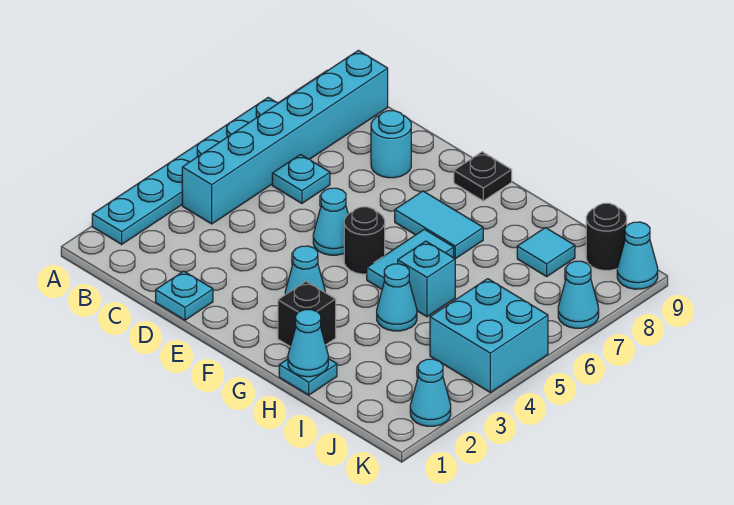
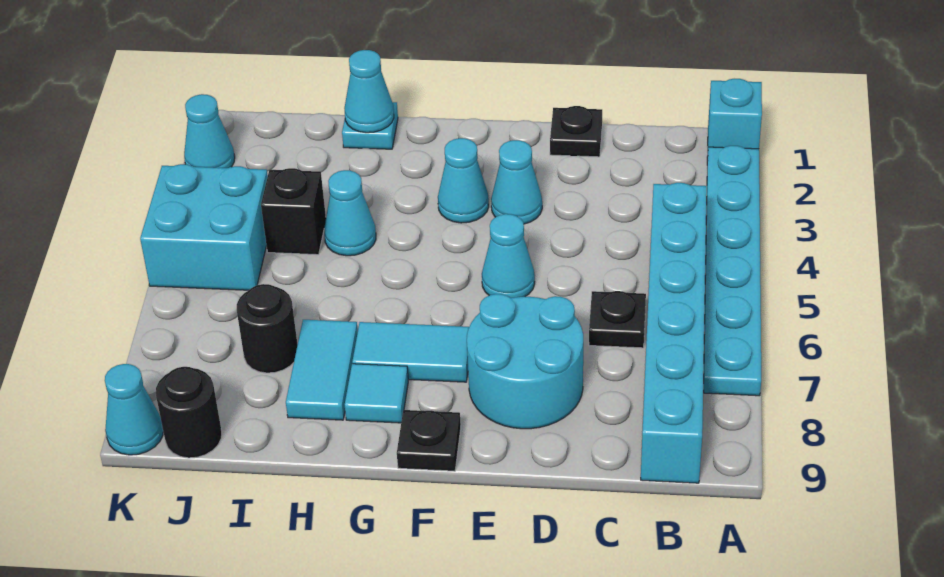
cyan plate C6 level 1 -> black plate C6 level 1
cyan plate D1 level 1 -> black plate D1 level 1
cyan round brick D8 level 1 -> cyan round brick D7:E8 level 1
black round brick F5 level 1 -> black round brick I7 level 1
black brick G2 level 1 -> black brick I4 level 1
cyan tile G5:G6 level 1 -> cyan tile H7:H8 level 1
cyan brick H5 level 1 -> cyan brick A1 level 1
cyan tile I8 level 1 -> cyan tile G8 level 1
cyan cone K7 level 1 -> cyan cone E3 level 1

